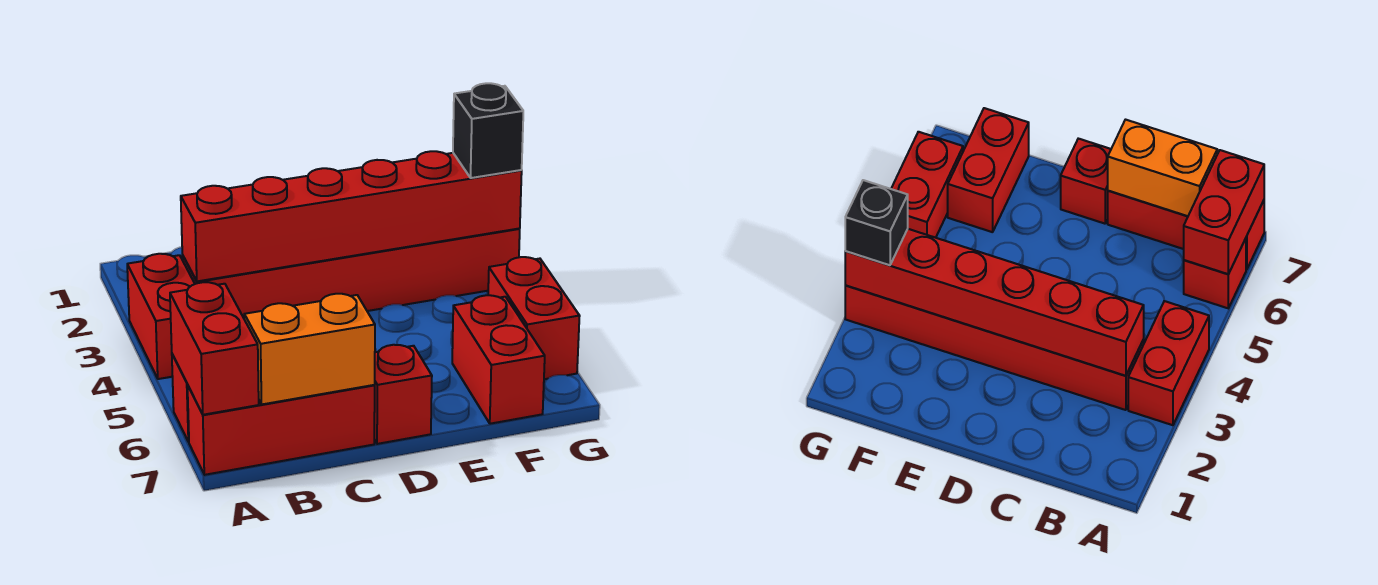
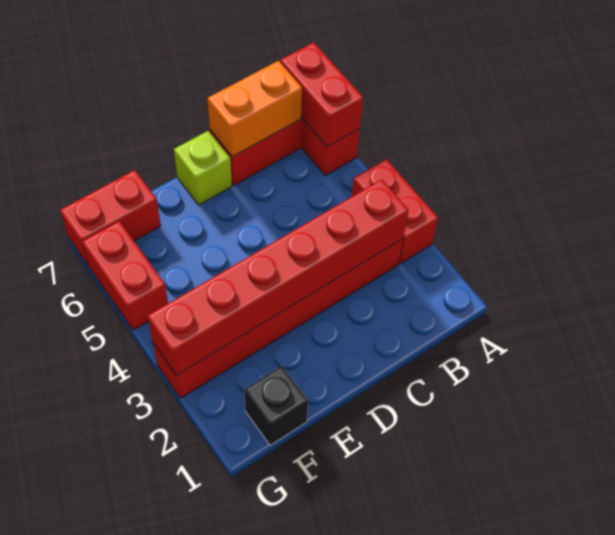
red brick D7 level 1 -> lime brick D7 level 1
red brick F6:F7 level 1 -> red brick F7:G7 level 1
black brick G3 level 3 -> black brick F1 level 1

